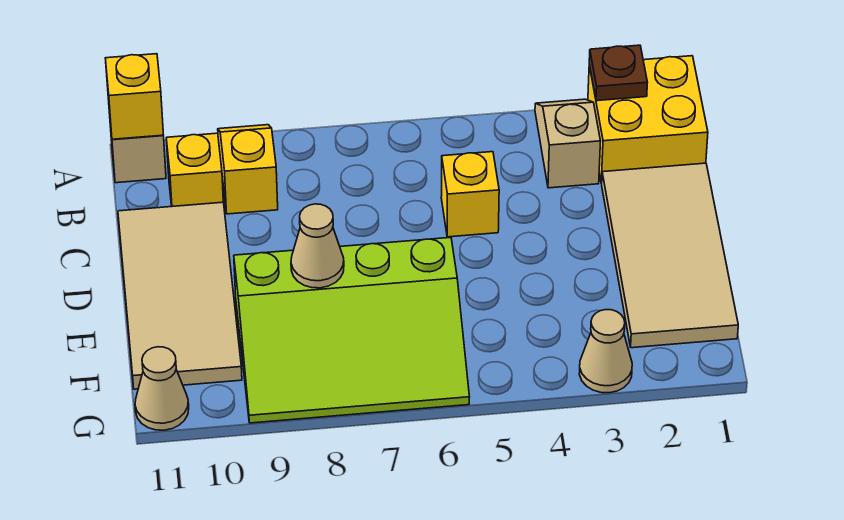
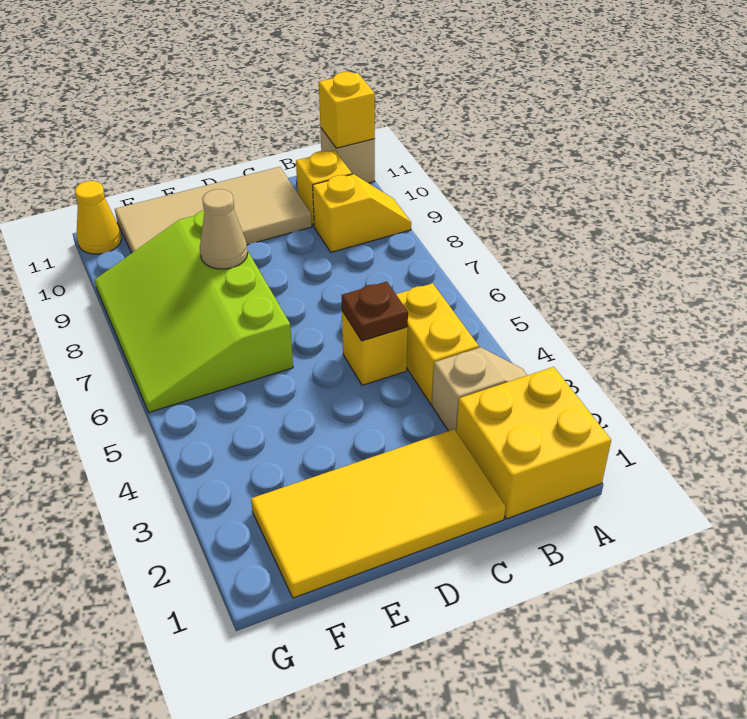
brown plate A2 level 2 -> brown plate C5 level 2
none -> yellow brick B4:B5 level 1
tan tile C1:F2 level 1 -> yellow tile C1:F2 level 1
tan cone G3 level 1 -> none
tan cone G11 level 1 -> yellow cone G11 level 1

